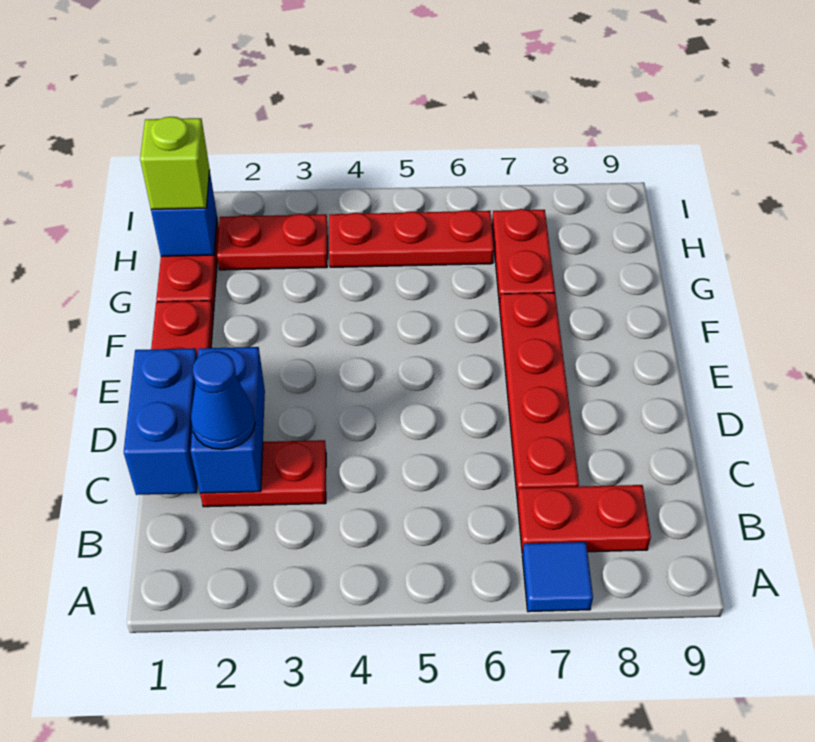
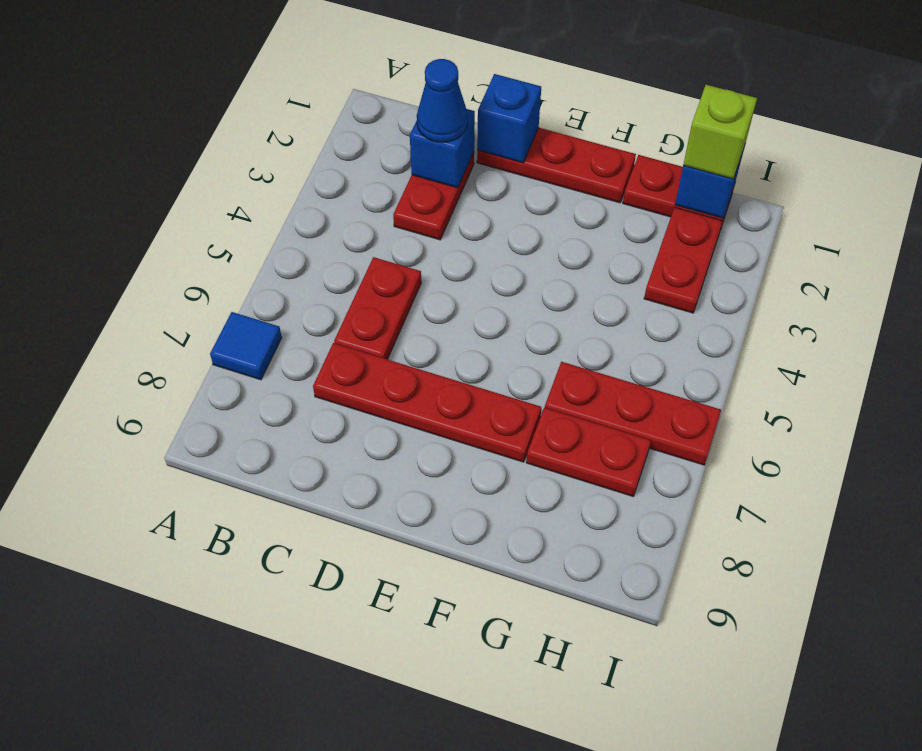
red plate B7:B8 level 1 -> red plate C5:C6 level 1
blue brick C1:D1 level 2 -> blue brick D1 level 2
blue brick C2:D2 level 2 -> blue brick C2 level 2
red plate H4:H6 level 1 -> red plate G6:I6 level 1

